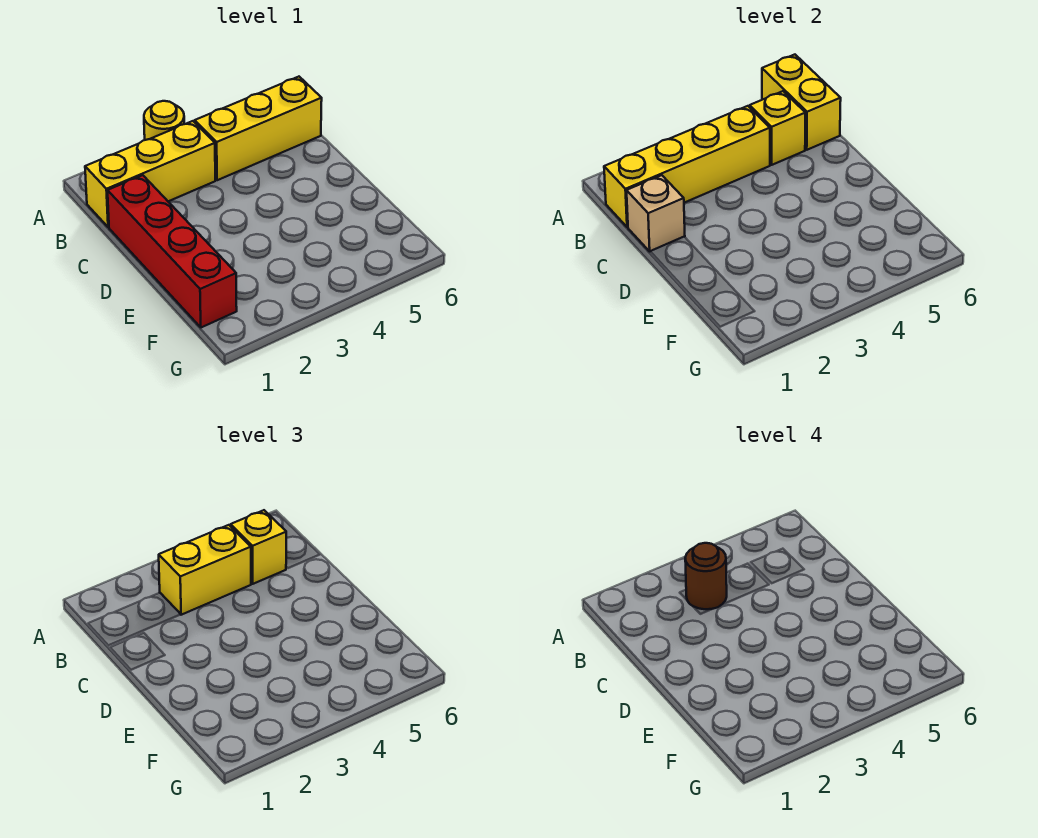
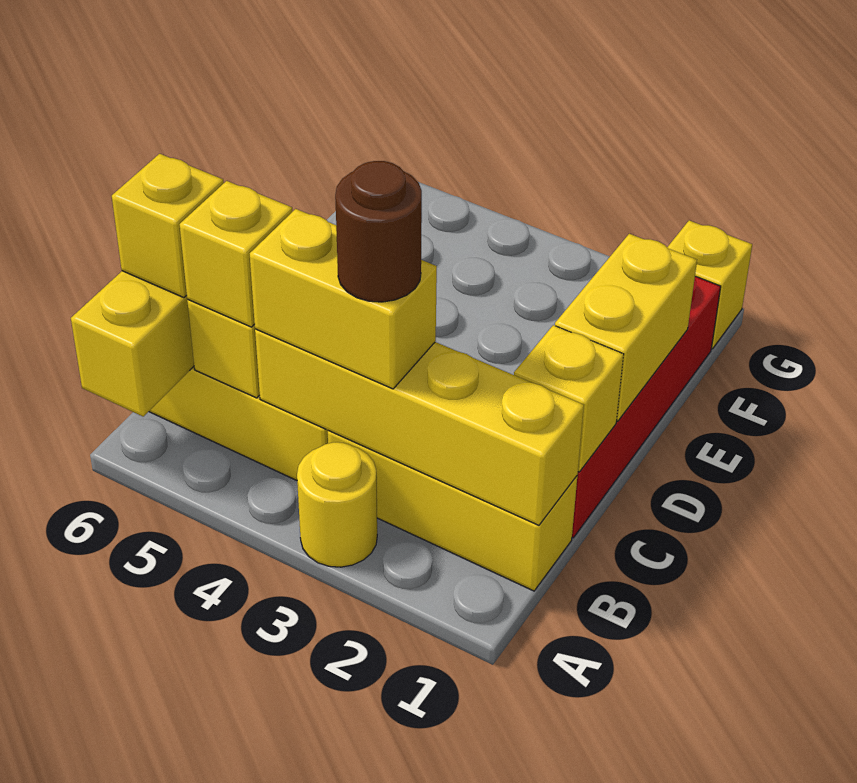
none -> yellow brick B6 level 3
tan brick C1 level 2 -> yellow brick C1 level 2
none -> yellow brick D1:E1 level 2
none -> yellow brick G1 level 1

